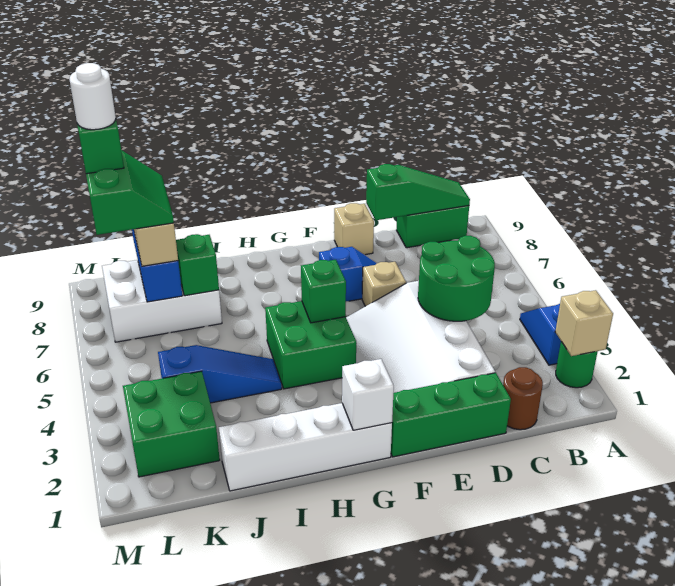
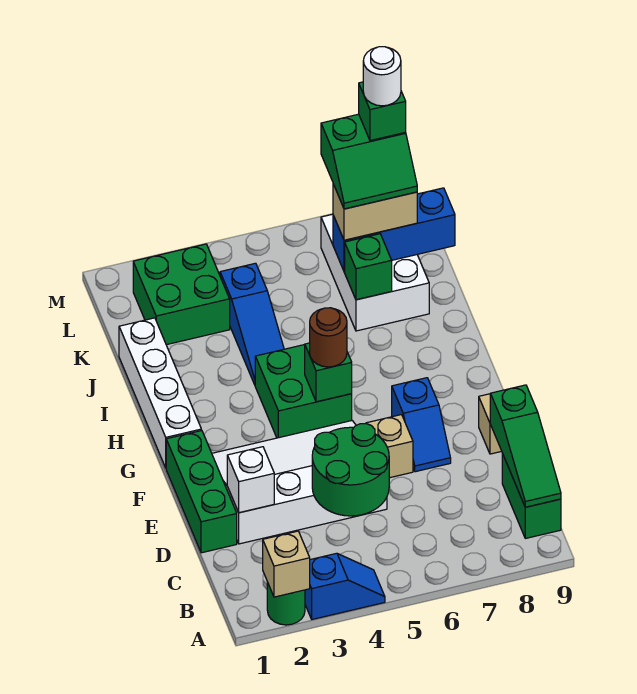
brown round brick C1 level 1 -> brown round brick G5 level 3
white brick G1 level 2 -> white brick D2 level 2

